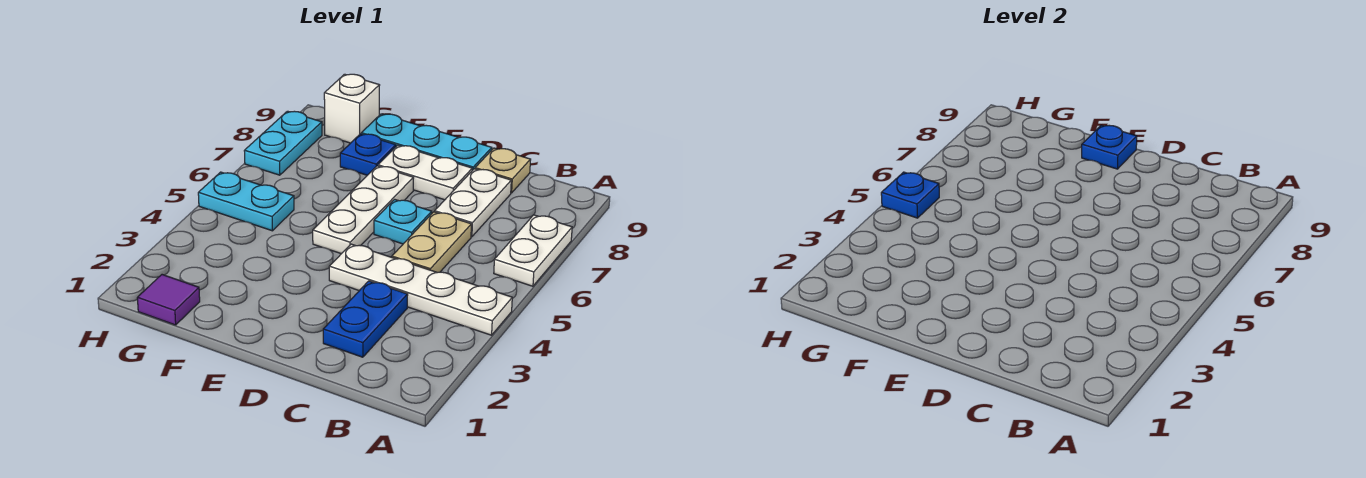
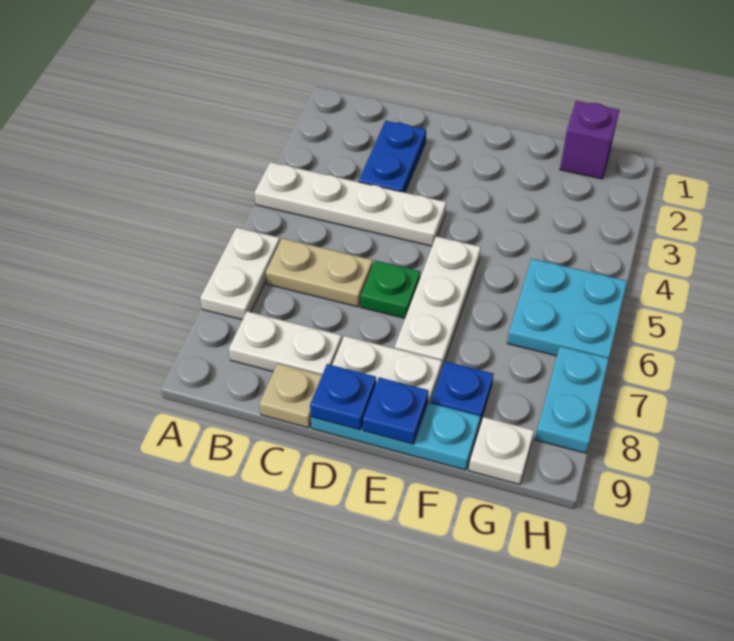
tan plate C5:C6 level 1 -> tan plate B6:C6 level 1
white plate C7:C8 level 1 -> white plate B8:C8 level 1
cyan plate D6 level 1 -> green plate D6 level 1
purple tile G1 level 1 -> purple brick G1 level 1
cyan plate G5:H5 level 1 -> cyan plate G5:H6 level 1
white brick G9 level 1 -> white plate G9 level 1
blue plate H5 level 2 -> blue plate D9 level 2

